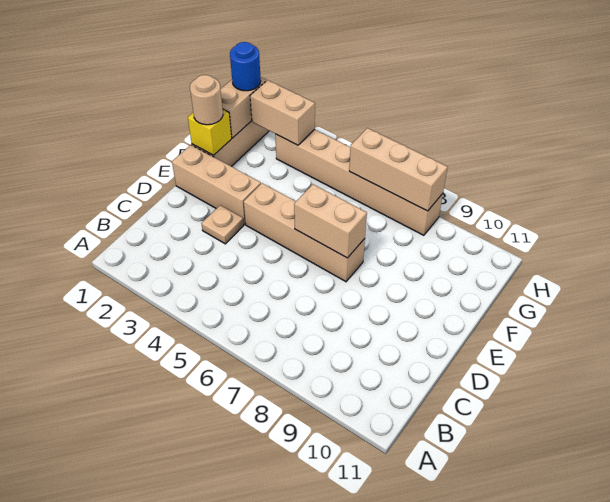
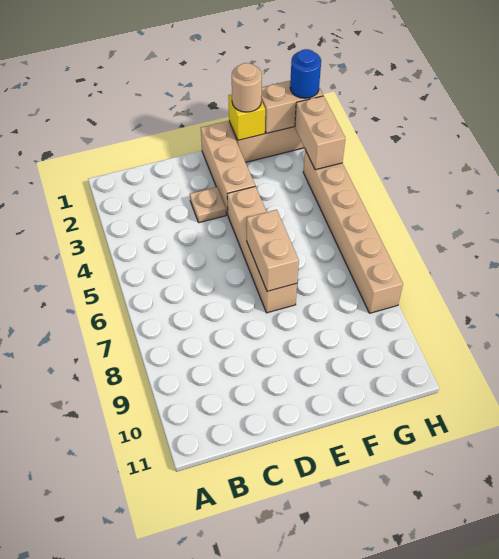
tan brick H6:H8 level 2 -> none

